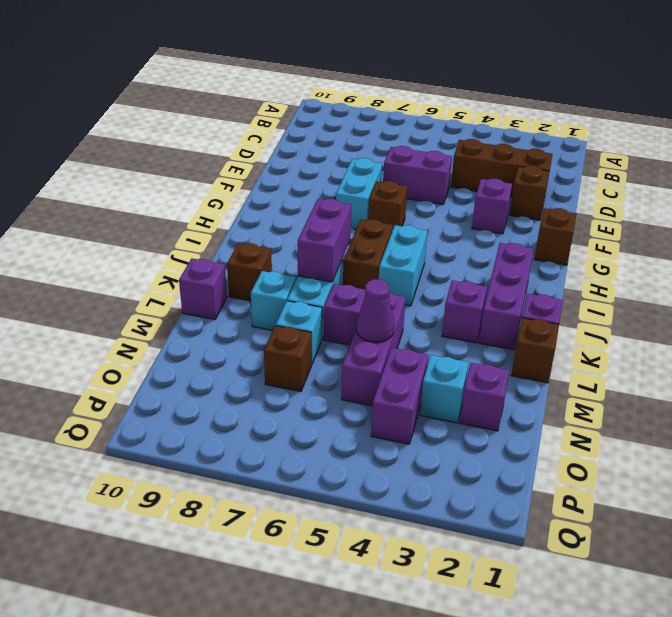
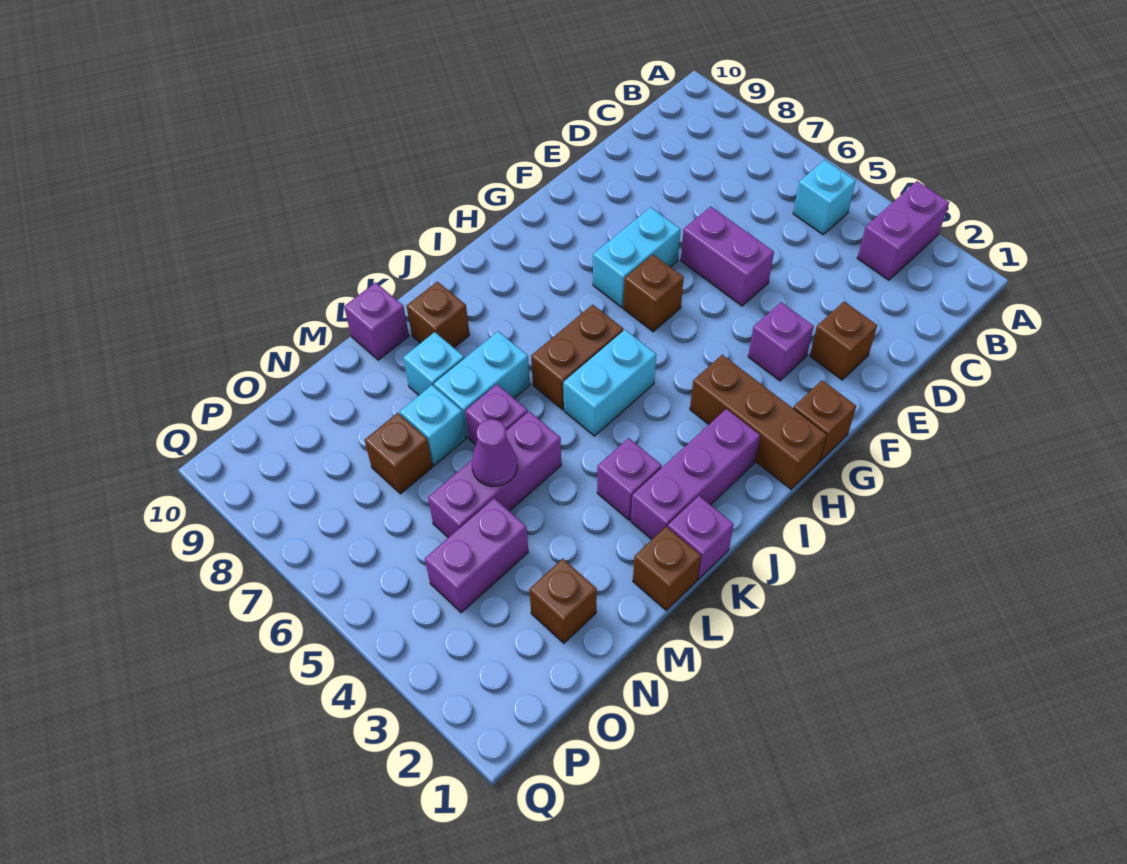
brown brick D2:D4 level 1 -> brown brick H1:H3 level 1
purple brick J7:K7 level 2 -> purple brick A3:B3 level 1
purple brick N2 level 1 -> brown brick N2 level 1
cyan brick N3 level 1 -> cyan brick B5 level 1

